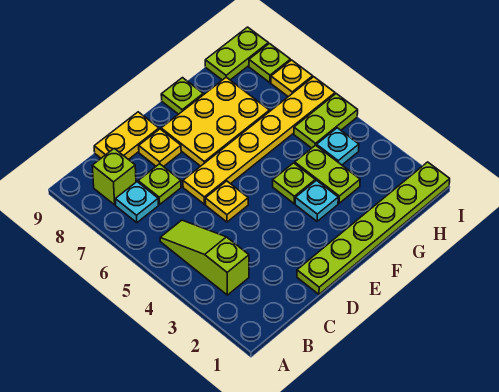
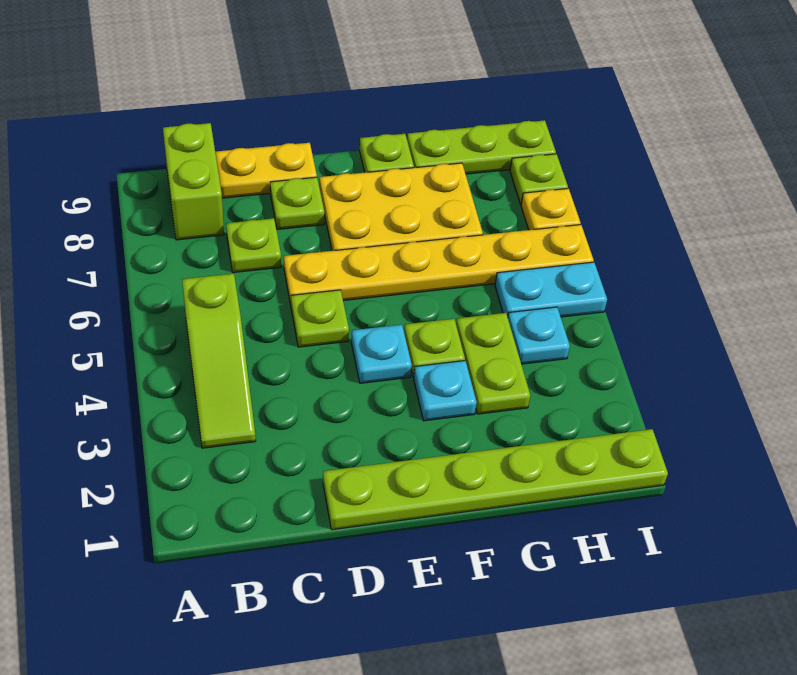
lime slope B3:B5 level 1 top 3 -> lime slope B3:B5 level 1 top 5
cyan plate B7 level 1 -> cyan plate E4 level 1
lime brick B8 level 1 -> lime brick B8:B9 level 1
yellow plate D5 level 1 -> lime plate D5 level 1
yellow plate D8 level 1 -> lime plate D8 level 1
lime plate H5:I5 level 1 -> cyan plate H5:I5 level 1
lime plate H9:I9 level 1 -> lime plate G9:I9 level 1

